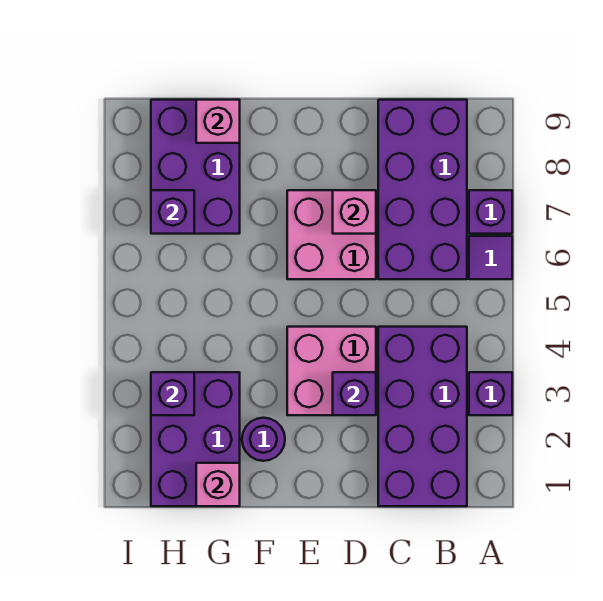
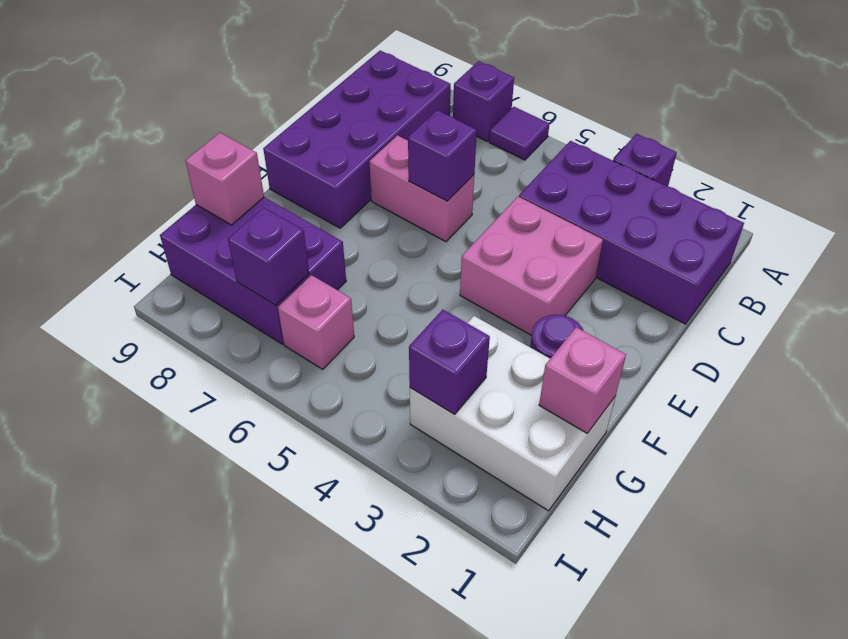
purple brick B6:C9 level 1 -> purple brick B8:E9 level 1
purple brick D3 level 2 -> purple brick D6 level 2
pink brick D6:E7 level 1 -> pink brick D6:D7 level 1
pink brick D7 level 2 -> pink brick H6 level 1
purple brick G1:H3 level 1 -> white brick G1:H3 level 1

